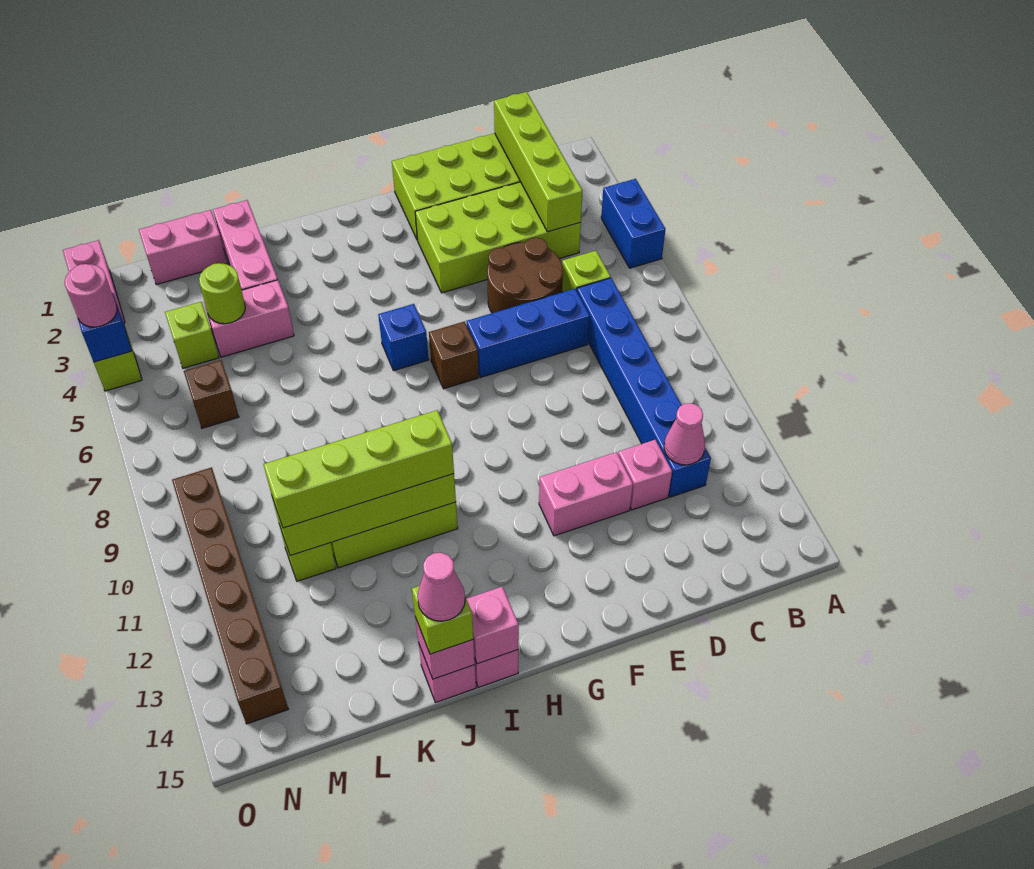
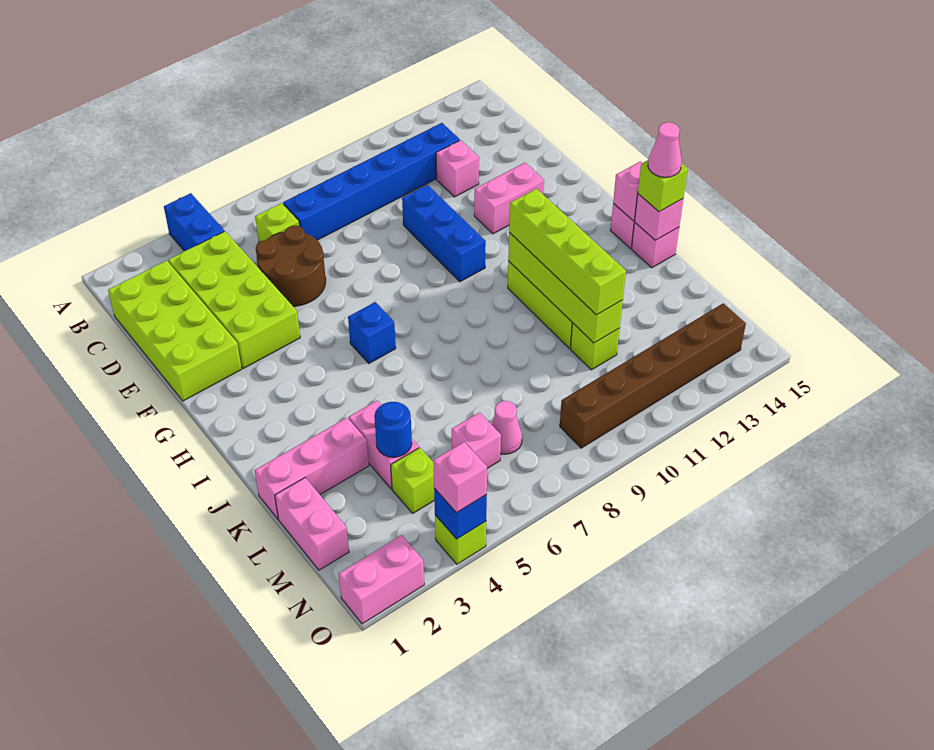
blue brick A4:A5 level 1 -> blue brick A4:B4 level 1
lime brick C1:C4 level 2 -> none
pink cone C12 level 2 -> pink cone M7 level 1
blue brick D7:F7 level 1 -> blue brick E10:G10 level 1
pink brick E12:F12 level 1 -> pink brick F12:F13 level 1
brown brick G7 level 1 -> none
lime round brick L4 level 2 -> blue round brick L4 level 2
brown brick M6 level 1 -> pink brick M6 level 1
pink round brick O4 level 3 -> pink brick O4 level 3

